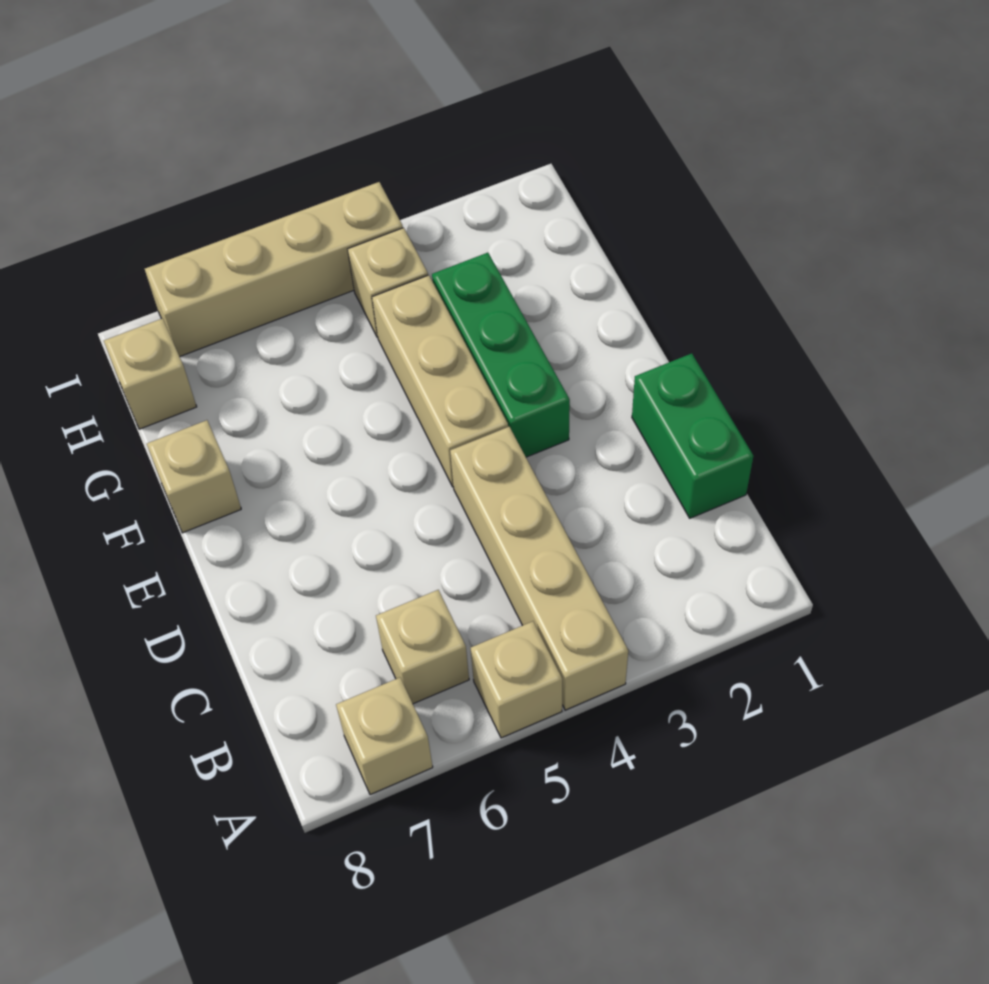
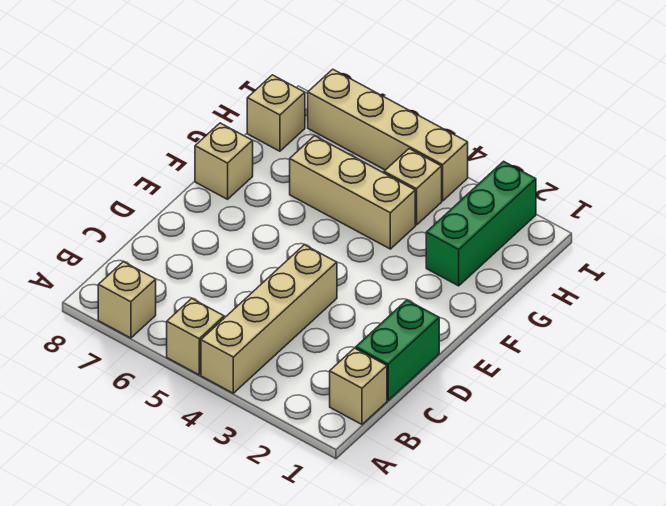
tan brick B6 level 1 -> tan brick B1 level 1
green brick E3:G3 level 1 -> green brick G2:I2 level 1
tan brick E4:G4 level 1 -> tan brick G4:G6 level 1

